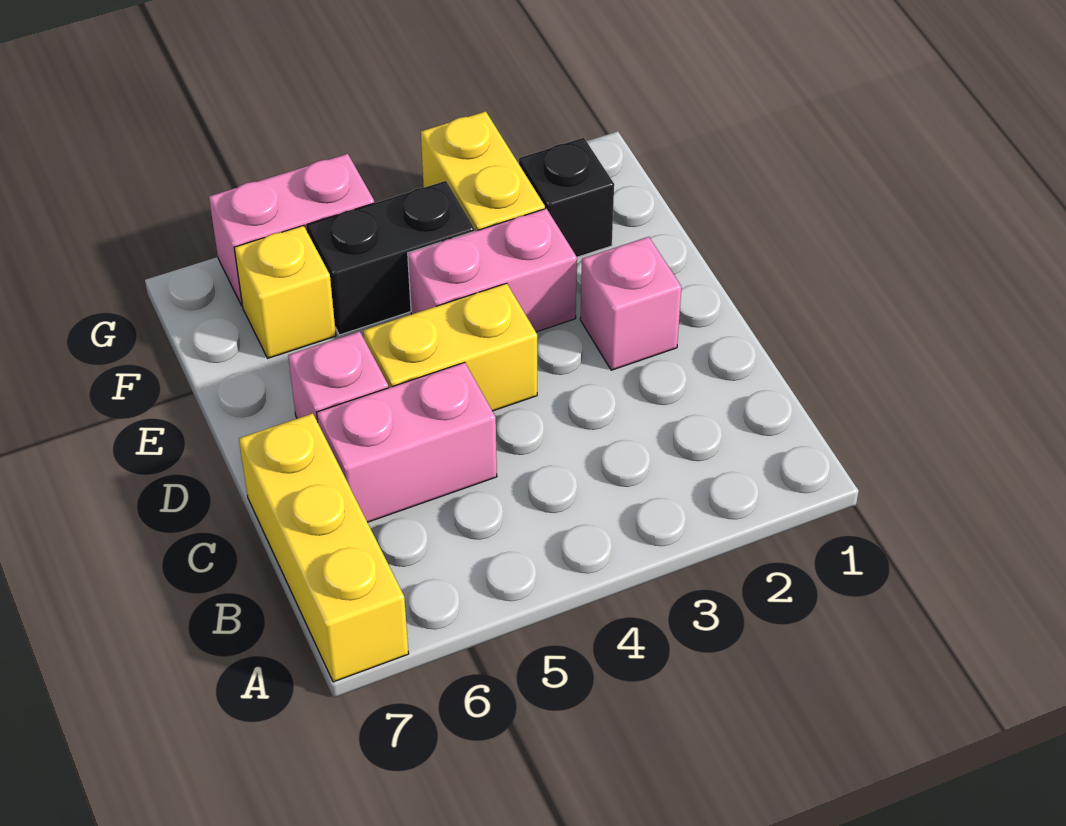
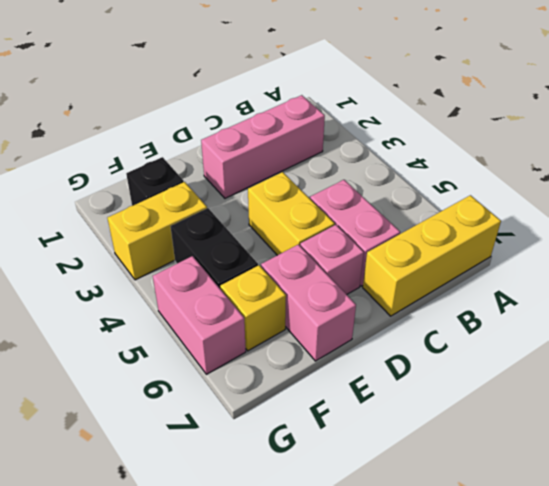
pink brick D2 level 1 -> pink brick B2:D2 level 1
pink brick E3:E4 level 1 -> pink brick E6:E7 level 1

